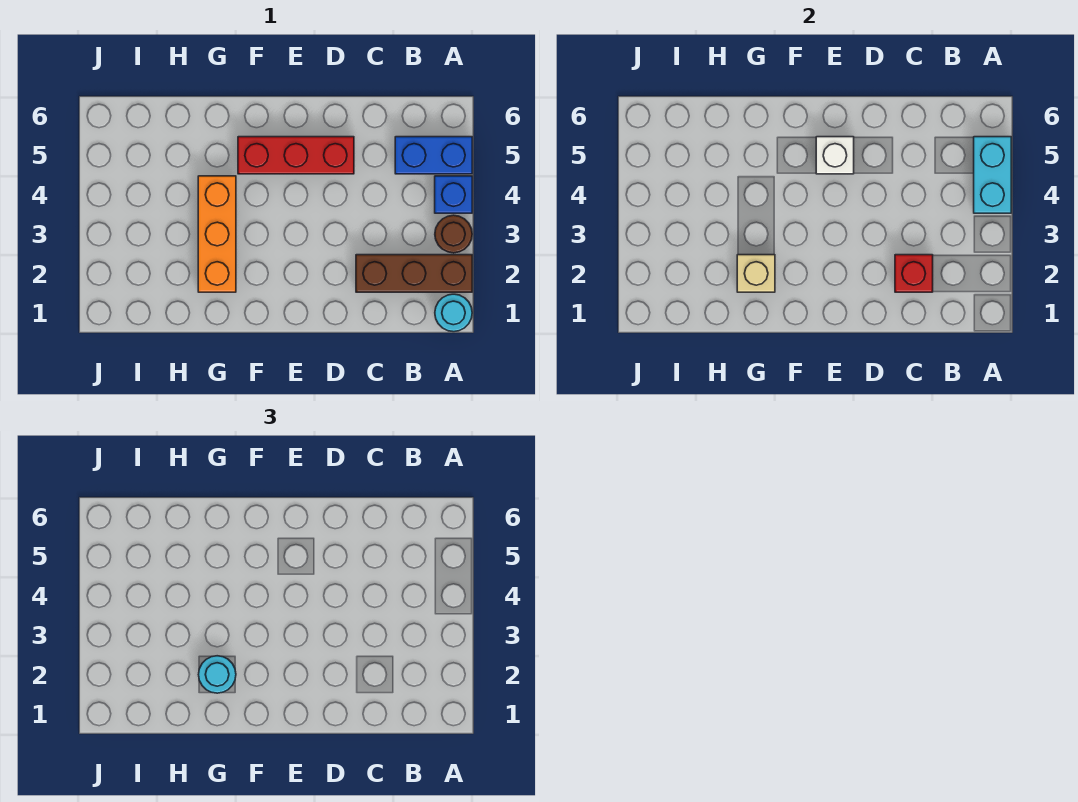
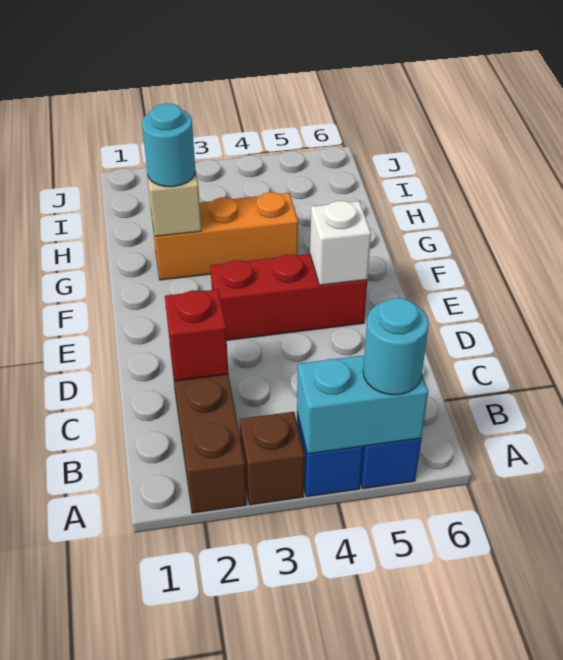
cyan round brick A1 level 1 -> cyan round brick A5 level 3
brown round brick A3 level 1 -> brown brick A3 level 1
red brick D5:F5 level 1 -> red brick E3:E5 level 1

